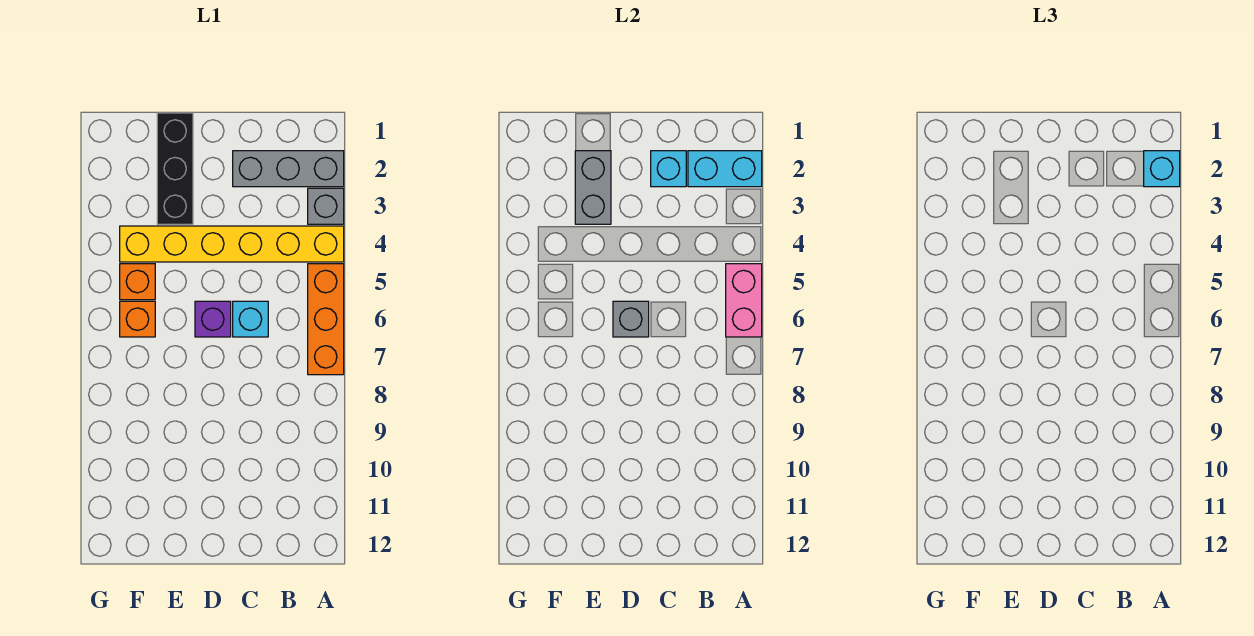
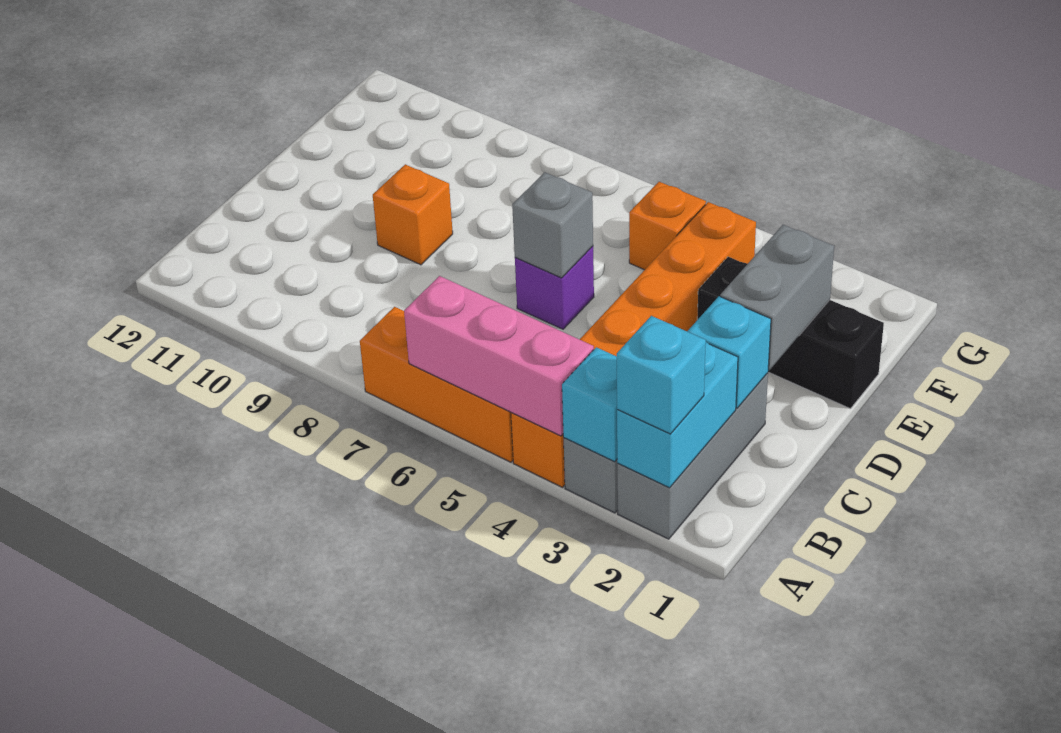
yellow brick A4:F4 level 1 -> orange brick A4:F4 level 1
pink brick A5:A6 level 2 -> pink brick A4:A6 level 2
cyan brick C6 level 1 -> cyan brick A3 level 2
grey brick E2:E3 level 2 -> grey brick D2:E2 level 2
orange brick F6 level 1 -> orange brick D9 level 1

